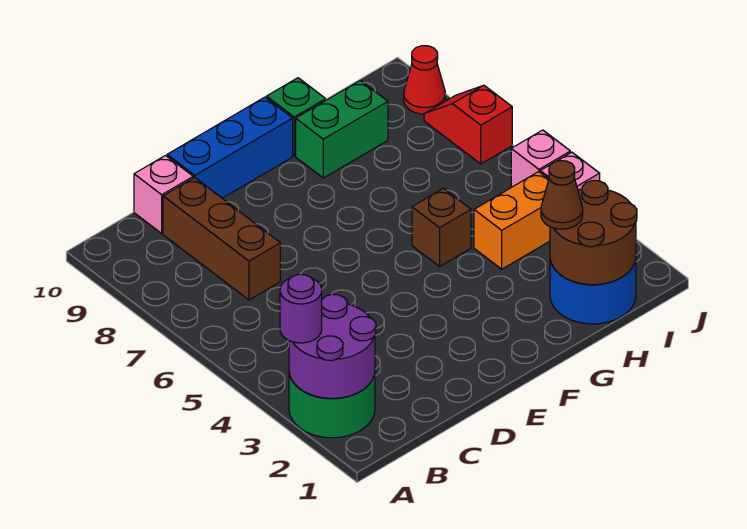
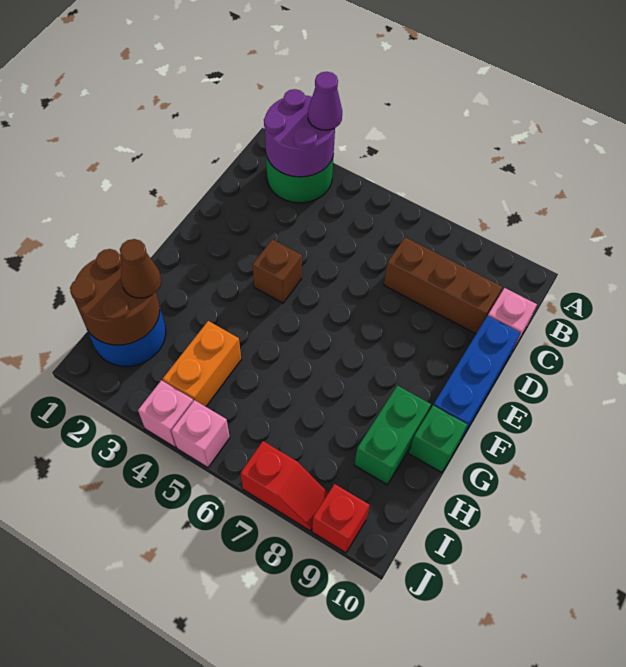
purple round brick A3 level 3 -> purple cone A3 level 3
brown brick G5 level 1 -> brown brick E4 level 1
red cone J9 level 1 -> red brick J9 level 1

